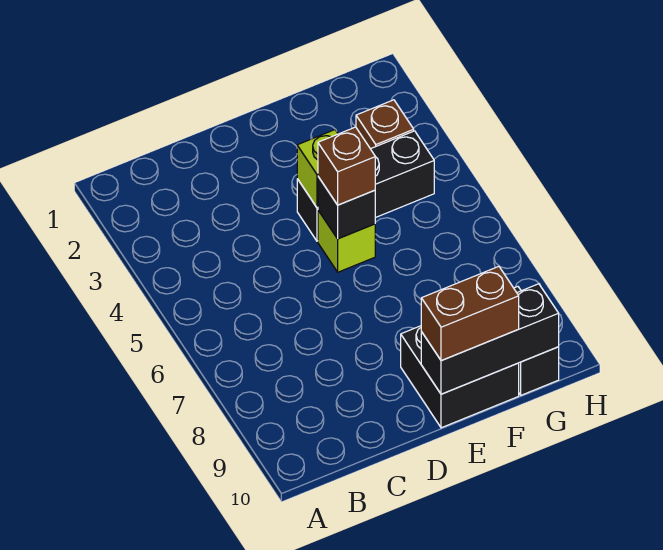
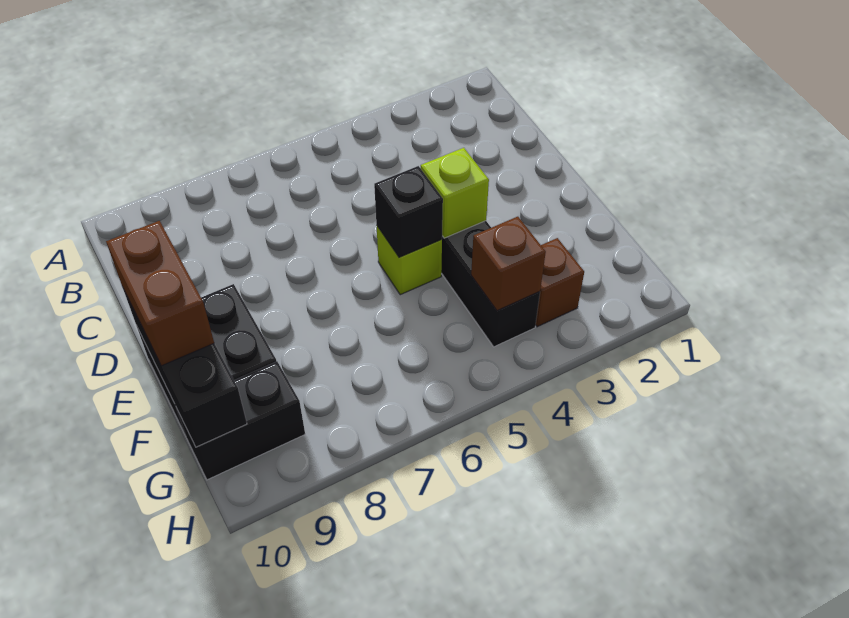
brown brick E5 level 3 -> brown brick G4 level 2

